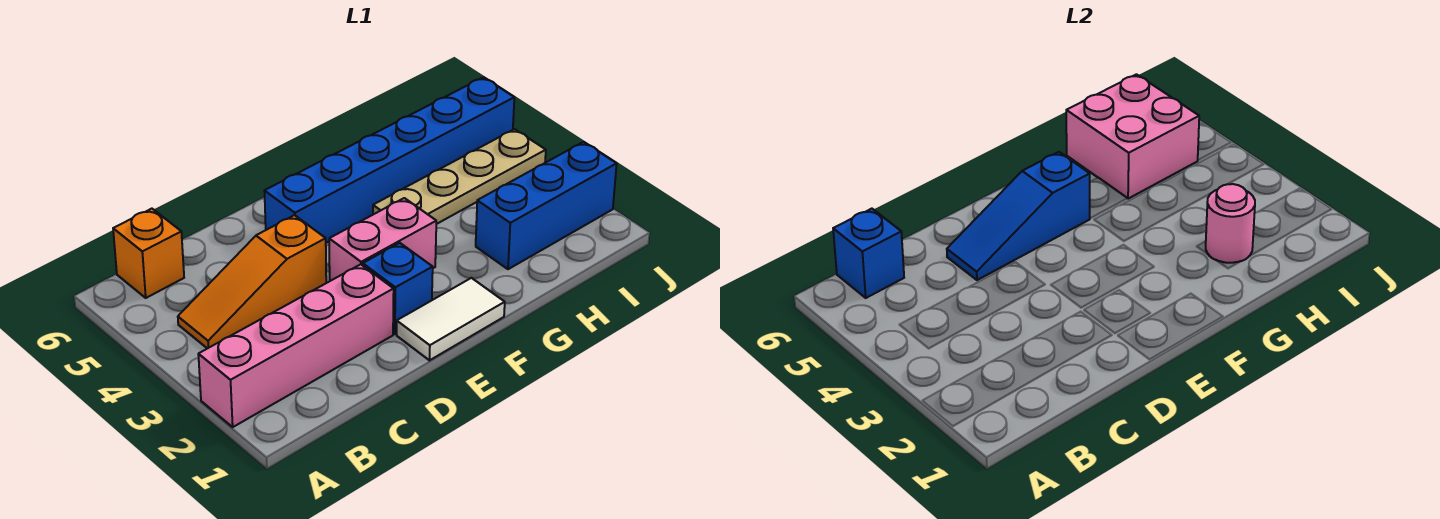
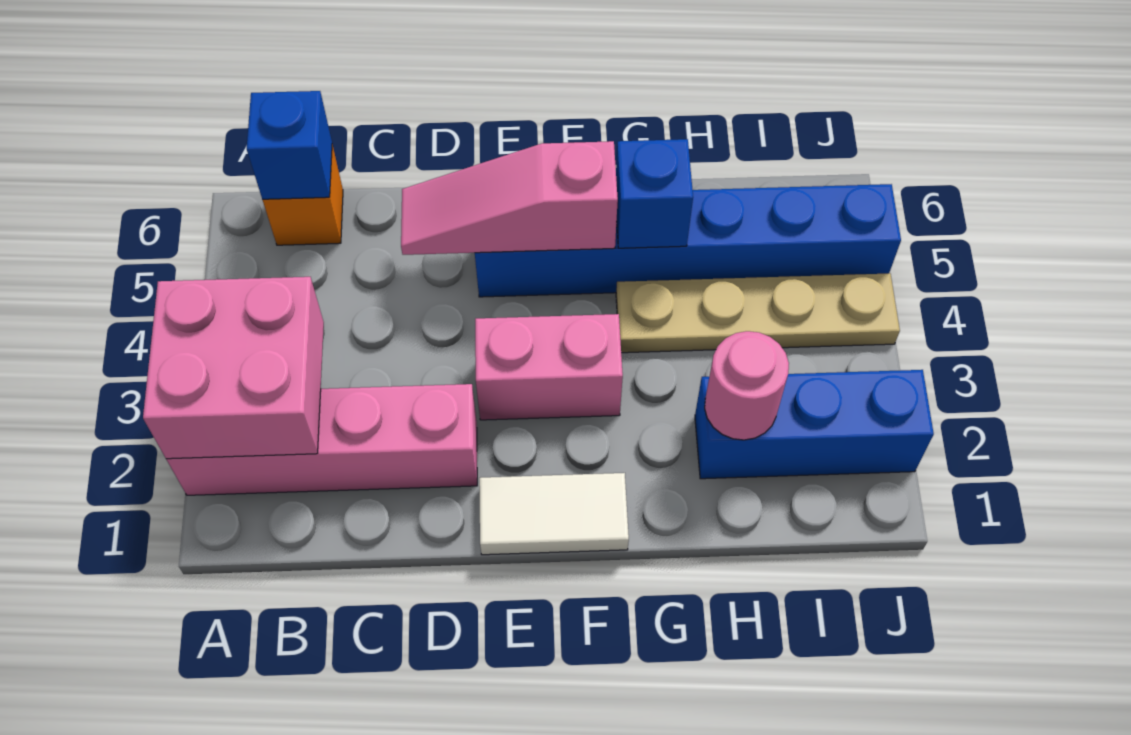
orange slope B4:D4 level 1 top D -> none
blue slope D5:F5 level 2 top F -> pink slope D5:F5 level 2 top F
blue brick E2 level 1 -> blue brick G5 level 2
pink brick H5:I6 level 2 -> pink brick A2:B3 level 2

